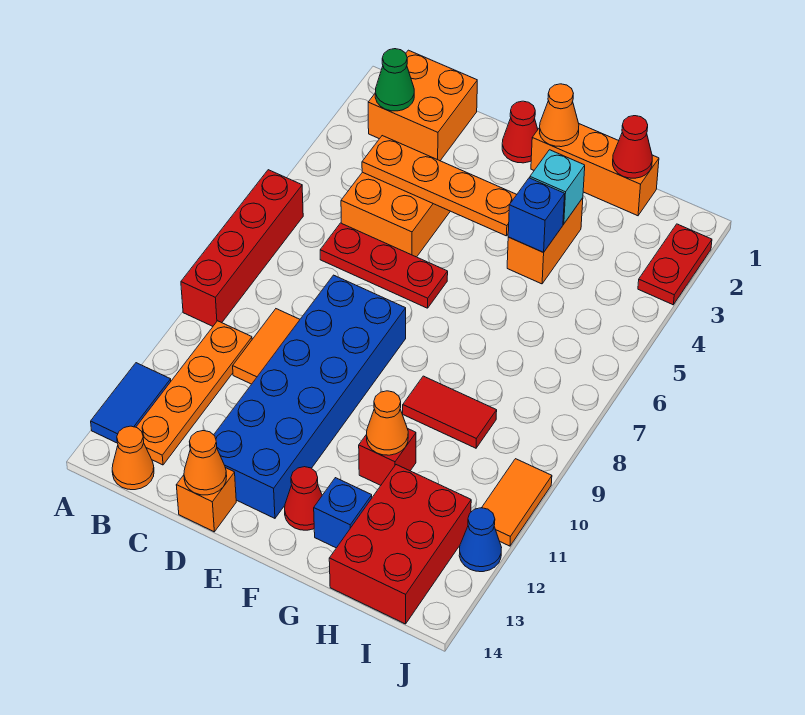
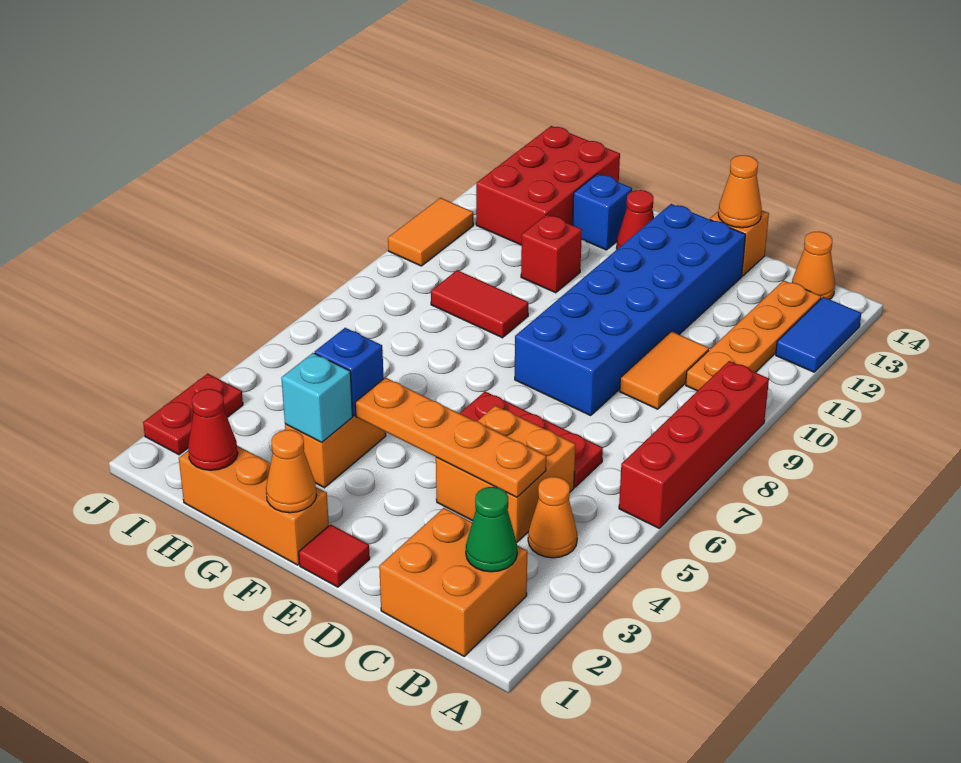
red cone E1 level 1 -> red tile E1 level 1
orange cone G11 level 2 -> orange cone B4 level 1
blue cone J12 level 1 -> none

